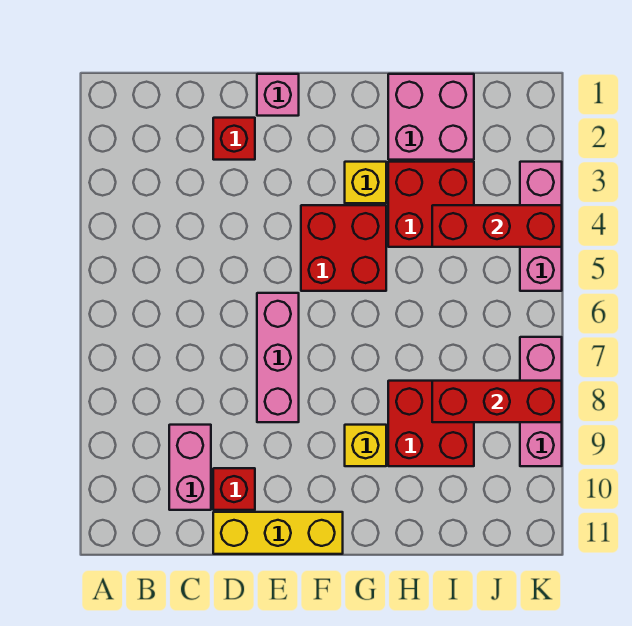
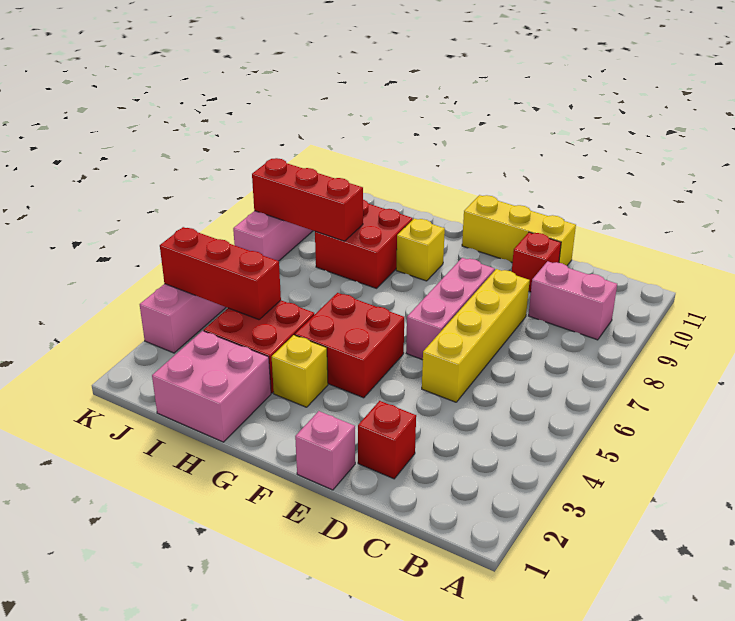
pink brick C9:C10 level 1 -> pink brick B9:C9 level 1
none -> yellow brick D5:D8 level 1

